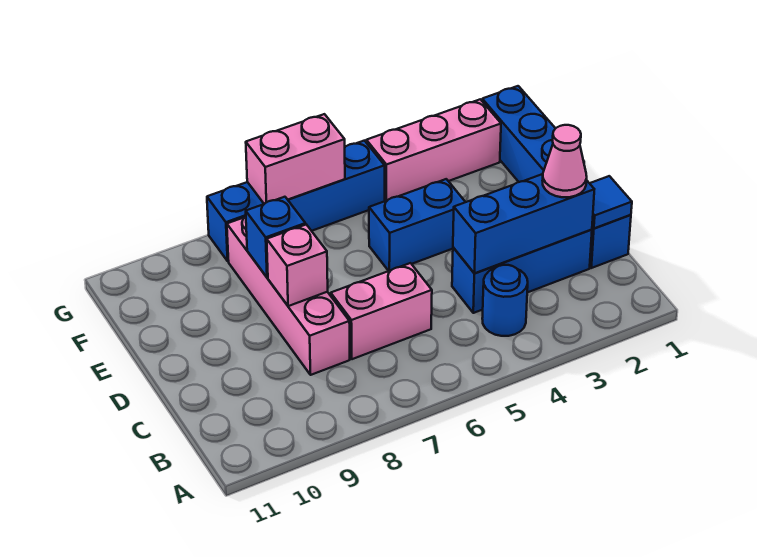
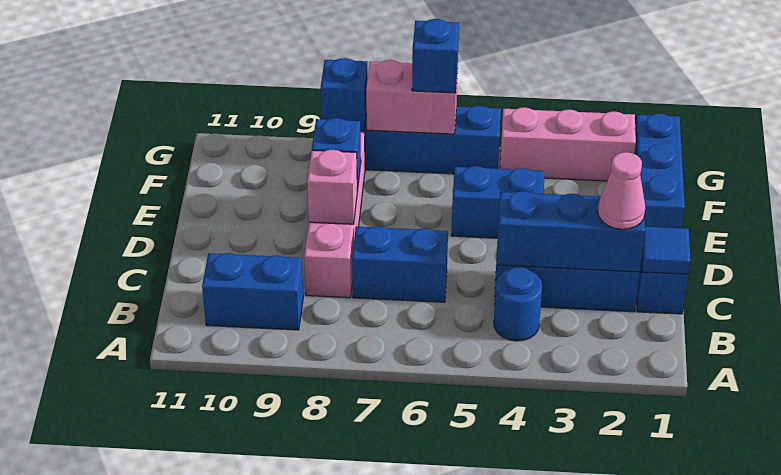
none -> blue brick B9:B10 level 1
pink brick C6:C7 level 1 -> blue brick C6:C7 level 1
none -> blue brick G6 level 3
none -> blue brick G8 level 2

